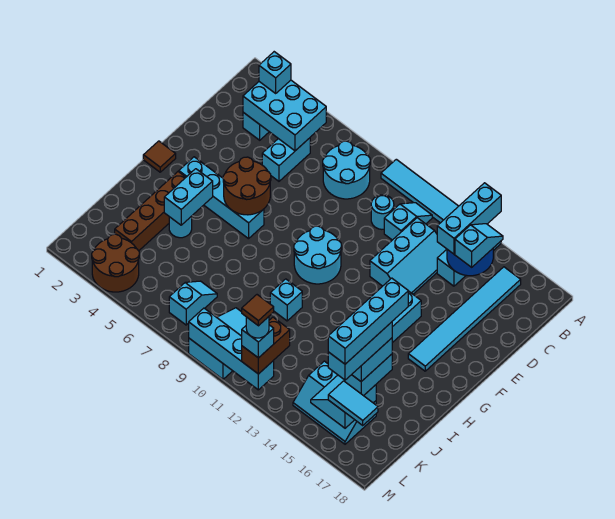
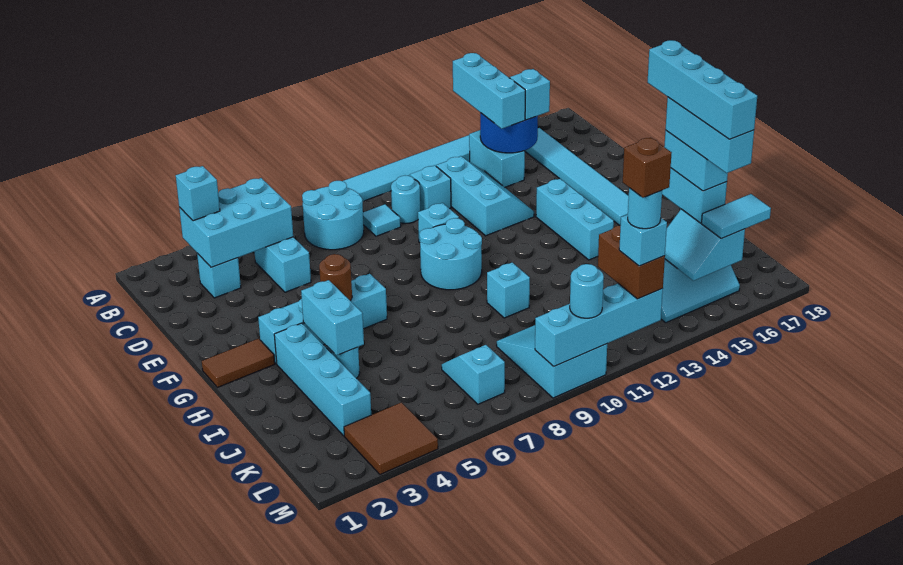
none -> cyan tile C9 level 1
none -> cyan brick E10 level 1
brown round brick F5:G6 level 2 -> brown round brick G5 level 2
brown tile G1 level 1 -> brown tile G1:G2 level 1
brown brick H3:K3 level 1 -> cyan brick H3:K3 level 1
brown round brick L3:M4 level 1 -> brown tile L3:M4 level 1
none -> cyan round brick M10 level 3
brown tile M12 level 6 -> brown brick M12 level 6

